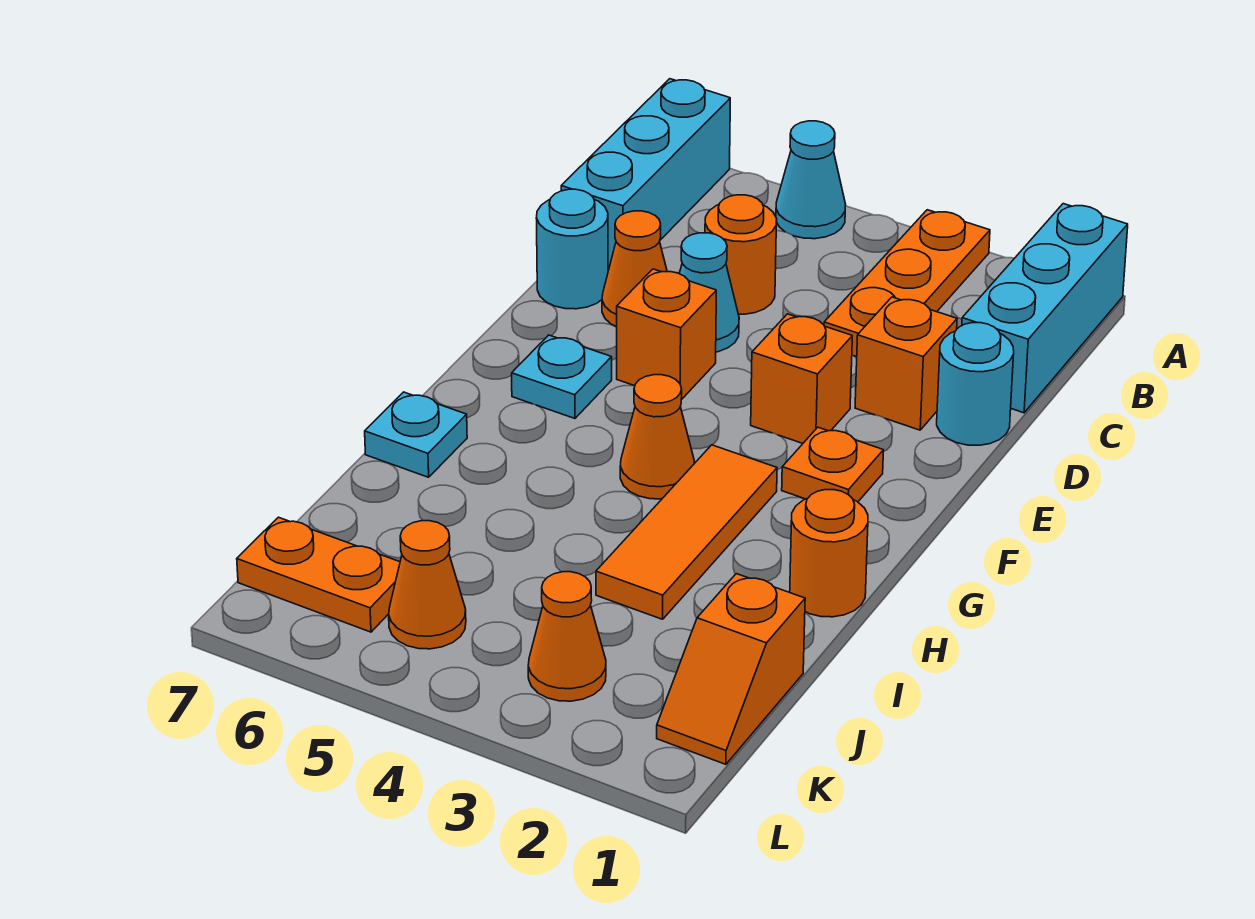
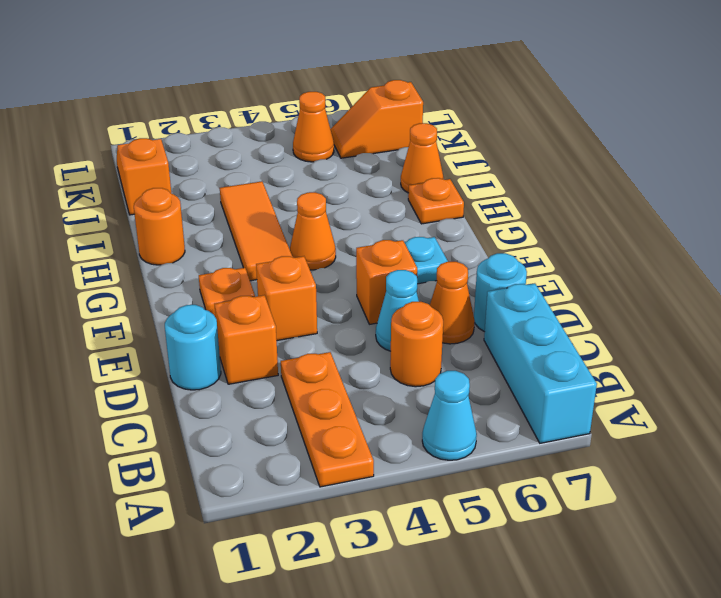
cyan brick A1:C1 level 1 -> none
cyan plate H7 level 1 -> orange plate H7 level 1
orange cone K3 level 1 -> orange cone I7 level 1
orange plate K6:K7 level 1 -> orange slope K6:K7 level 1 top 7

